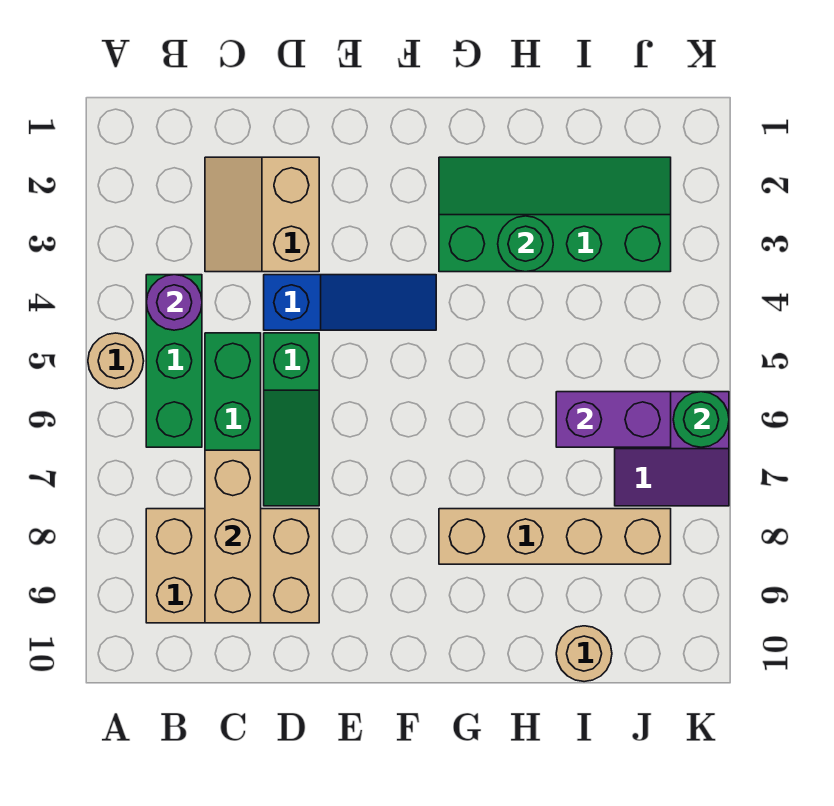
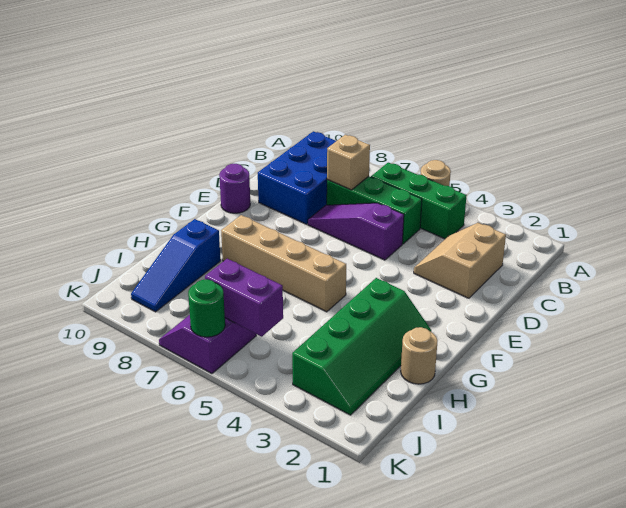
purple round brick B4 level 2 -> purple round brick E10 level 1
tan brick B8:D9 level 1 -> blue brick B8:D9 level 1
tan slope C2:D3 level 1 top D -> tan slope C2:D3 level 1 top 2
tan brick C7:C9 level 2 -> tan brick C7 level 2
blue slope D4:F4 level 1 top D -> blue slope H9:J9 level 1 top H
green slope D5:D7 level 1 top 5 -> purple slope D5:D7 level 1 top 5
tan brick G8:J8 level 1 -> tan brick G5:G8 level 1
green round brick H3 level 2 -> none
purple brick I6:J6 level 2 -> purple brick J5:J6 level 2
tan round brick I10 level 1 -> tan round brick H1 level 1

